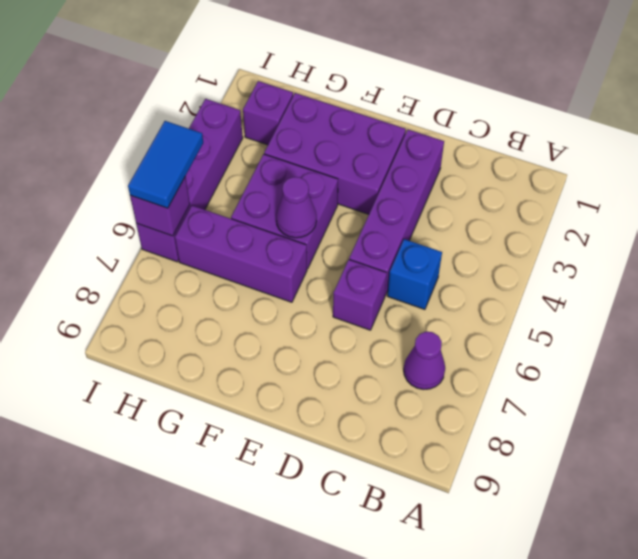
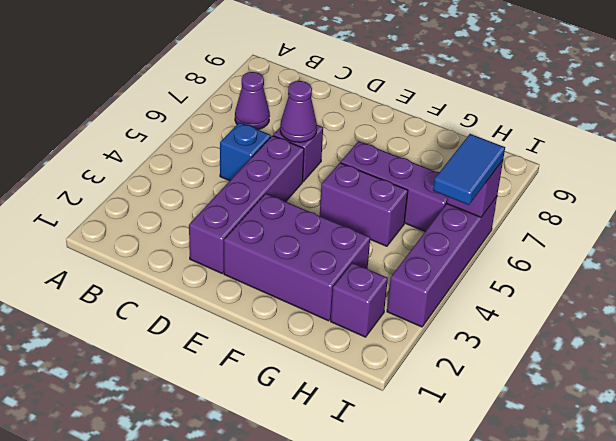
purple brick F4:G5 level 1 -> purple brick F5:G5 level 1
purple cone F5 level 2 -> purple cone D6 level 2

